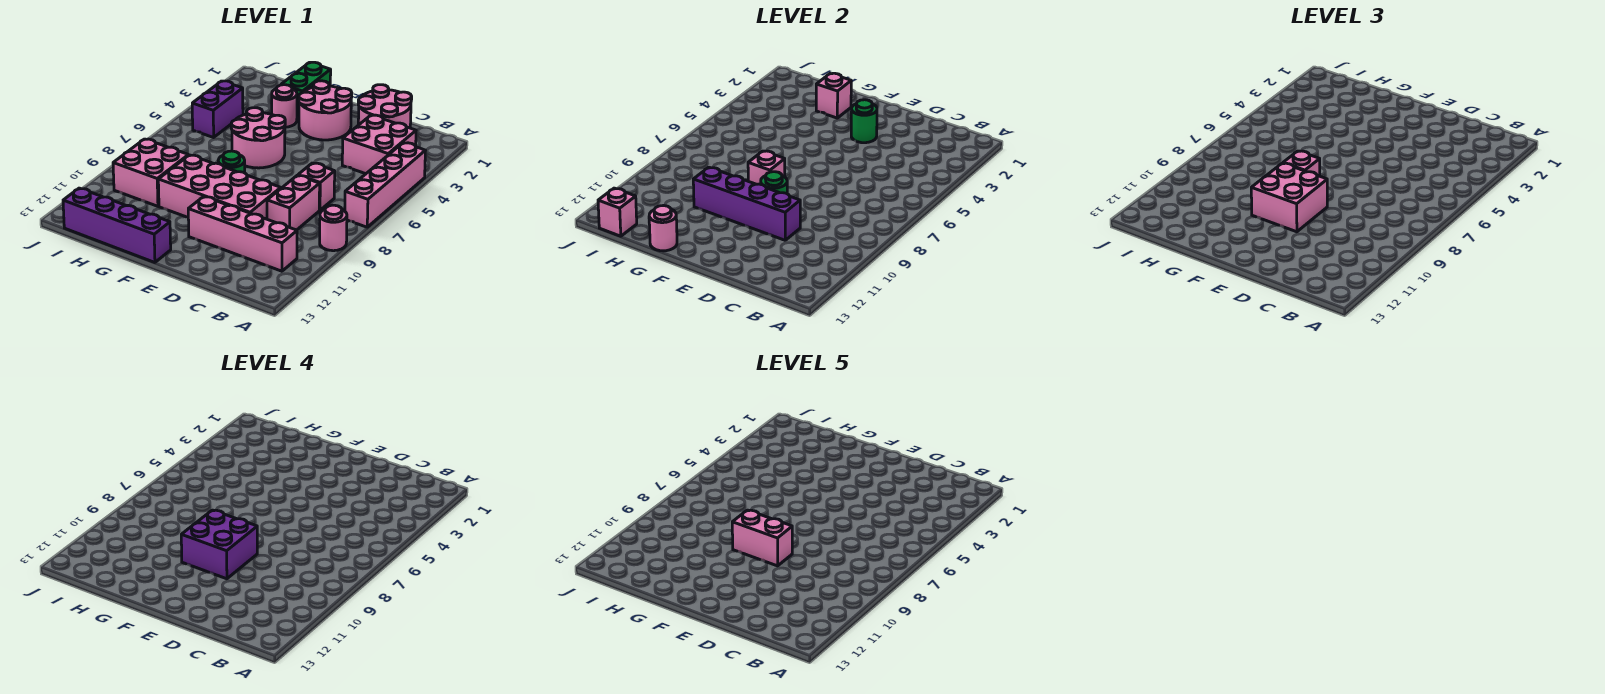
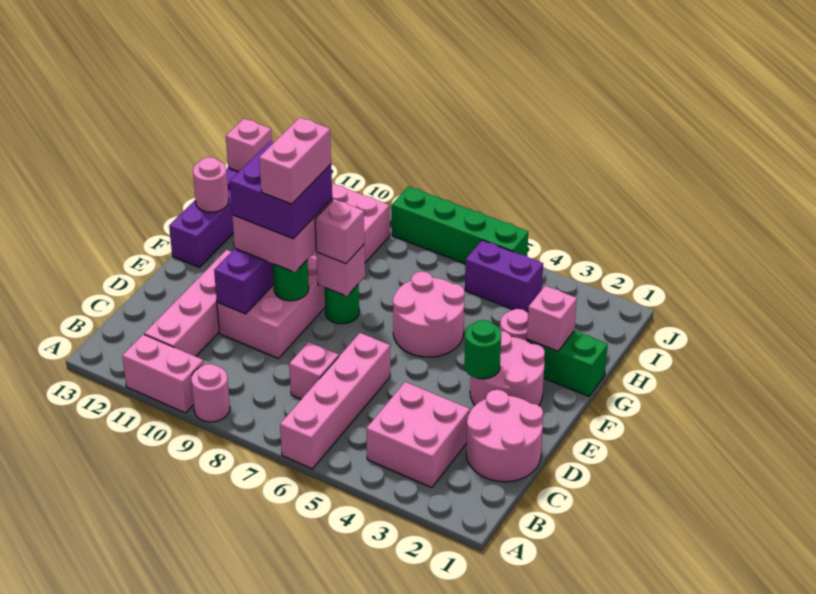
pink brick A4:A7 level 1 -> pink brick A6:D6 level 1
pink brick C8:C9 level 1 -> pink brick A10:A11 level 1
none -> green brick J5:J8 level 1

